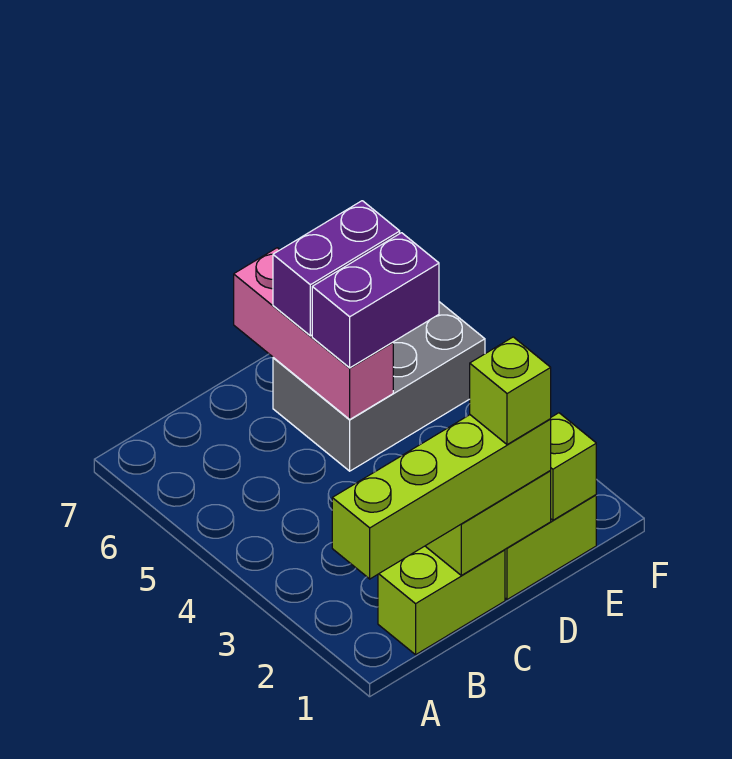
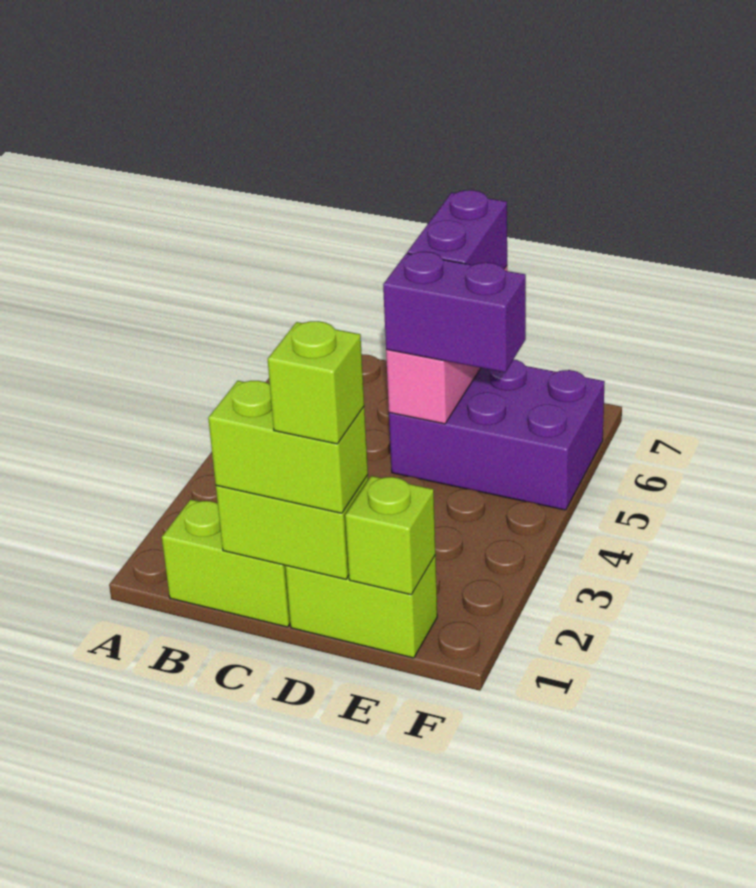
lime brick A1:D1 level 3 -> lime brick C1:D1 level 3
grey brick D5:F6 level 1 -> purple brick D5:F6 level 1
purple brick D6:E6 level 3 -> purple brick D6:D7 level 3

